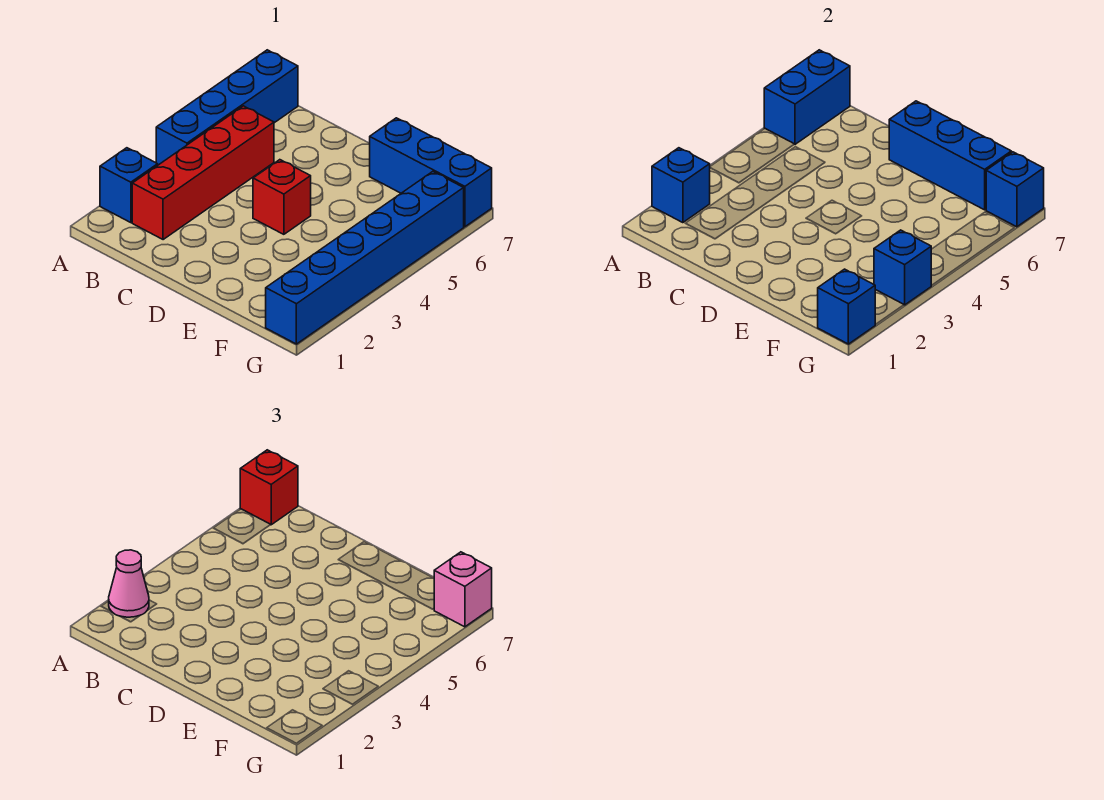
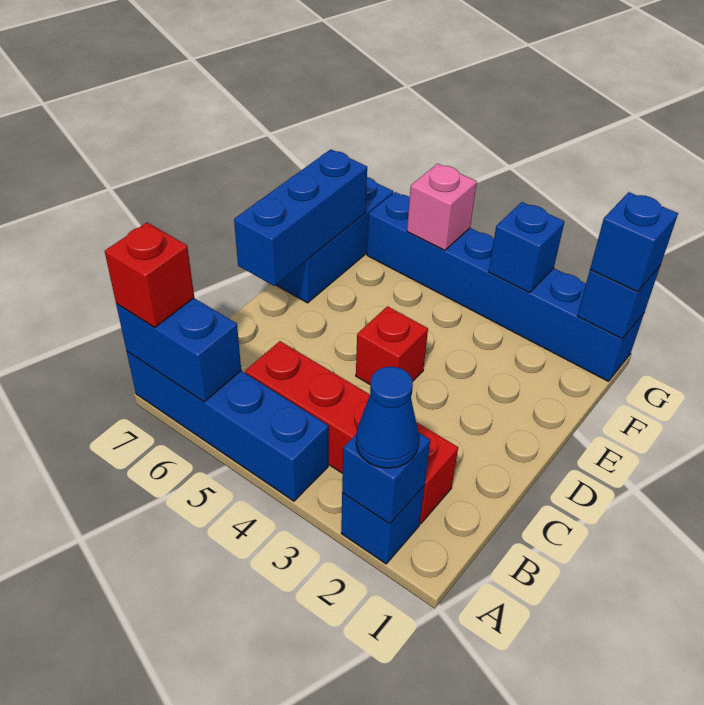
pink cone A2 level 3 -> blue cone A2 level 3
blue brick G7 level 2 -> blue brick G1 level 3
pink brick G7 level 3 -> pink brick G5 level 2

